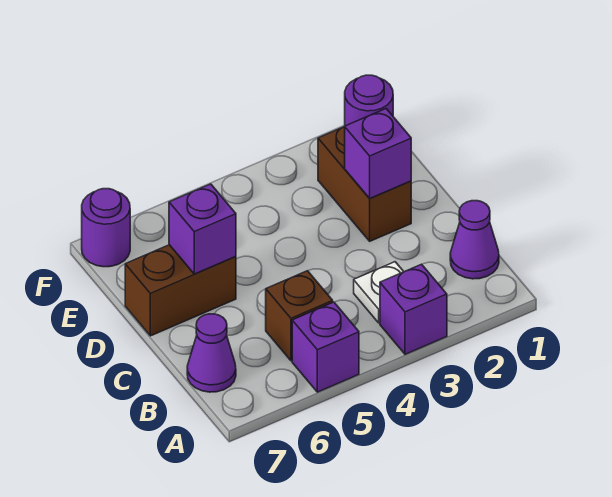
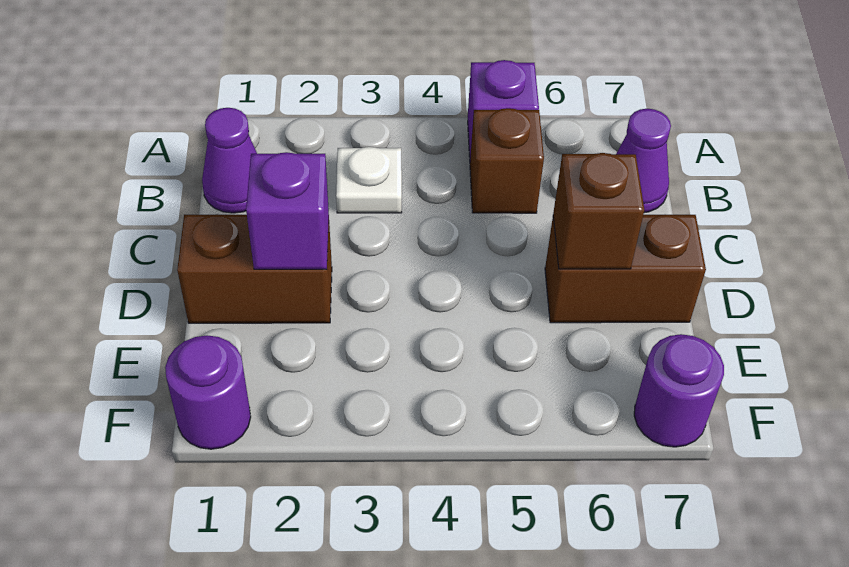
purple brick A3 level 1 -> none
brown brick D2:E2 level 1 -> brown brick D1:D2 level 1
purple brick D6 level 2 -> brown brick D6 level 2

